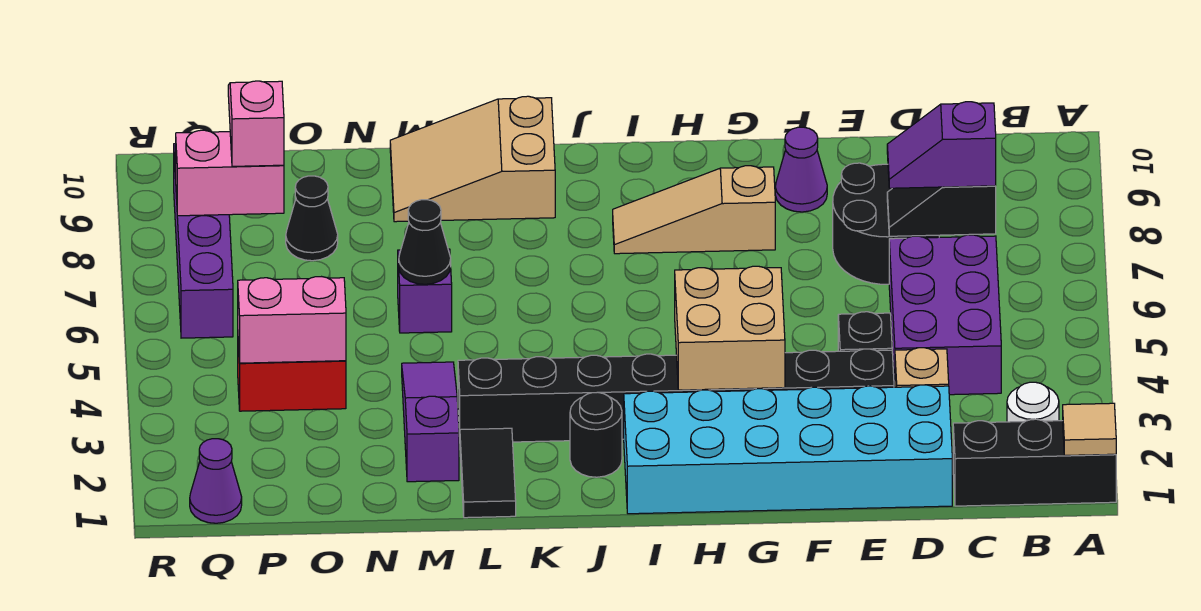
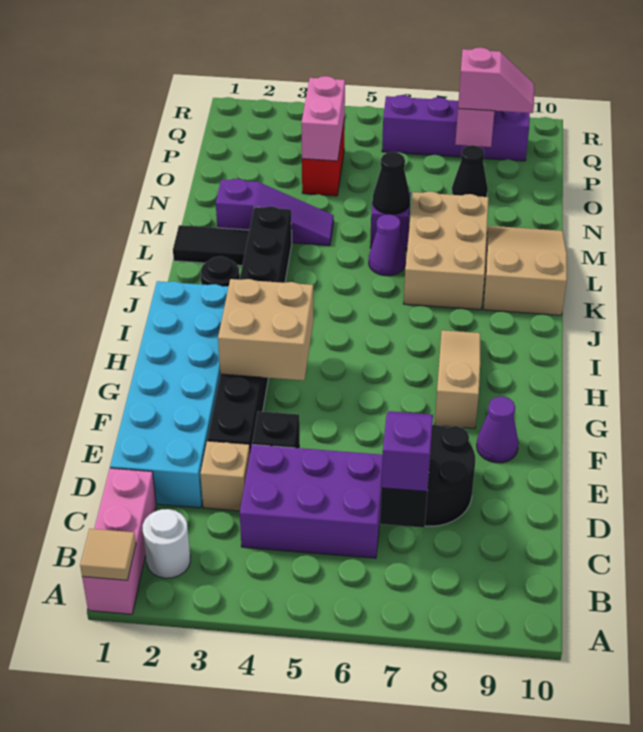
black brick A1:C1 level 1 -> pink brick A1:C1 level 1
none -> tan brick K7:M8 level 1
purple cone Q1 level 1 -> purple cone L6 level 1

